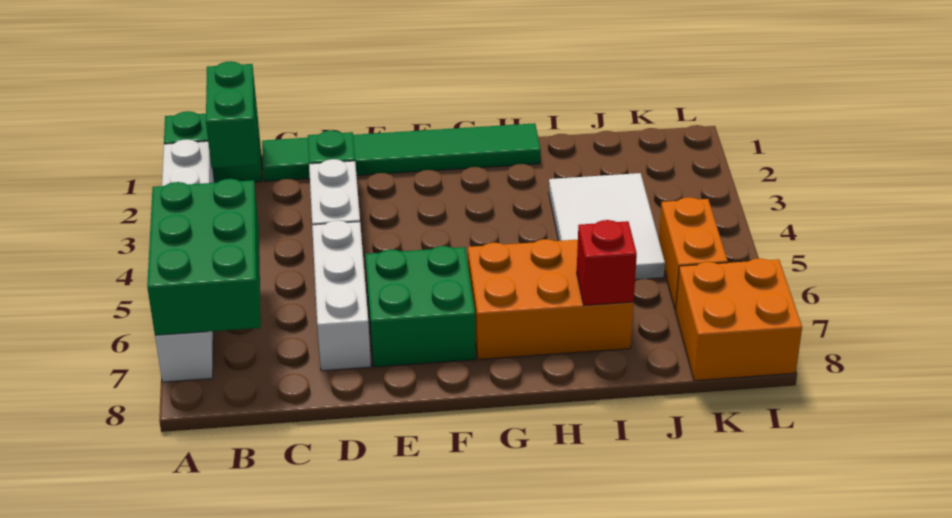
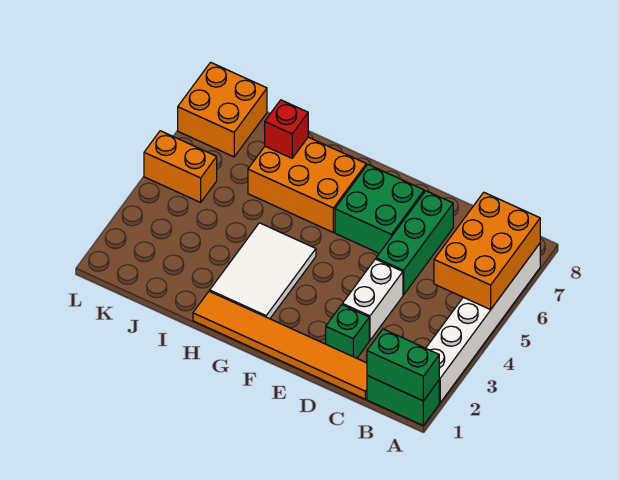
green brick A5:B7 level 2 -> orange brick A5:B7 level 2
green brick B1:B2 level 2 -> green brick A1:B1 level 2
green tile C1:H1 level 1 -> orange tile C1:H1 level 1
white brick D5:D7 level 1 -> green brick D5:D7 level 1
white tile I3:J5 level 1 -> white tile G2:H4 level 1
orange brick K5:K6 level 1 -> orange brick K5:L5 level 1

